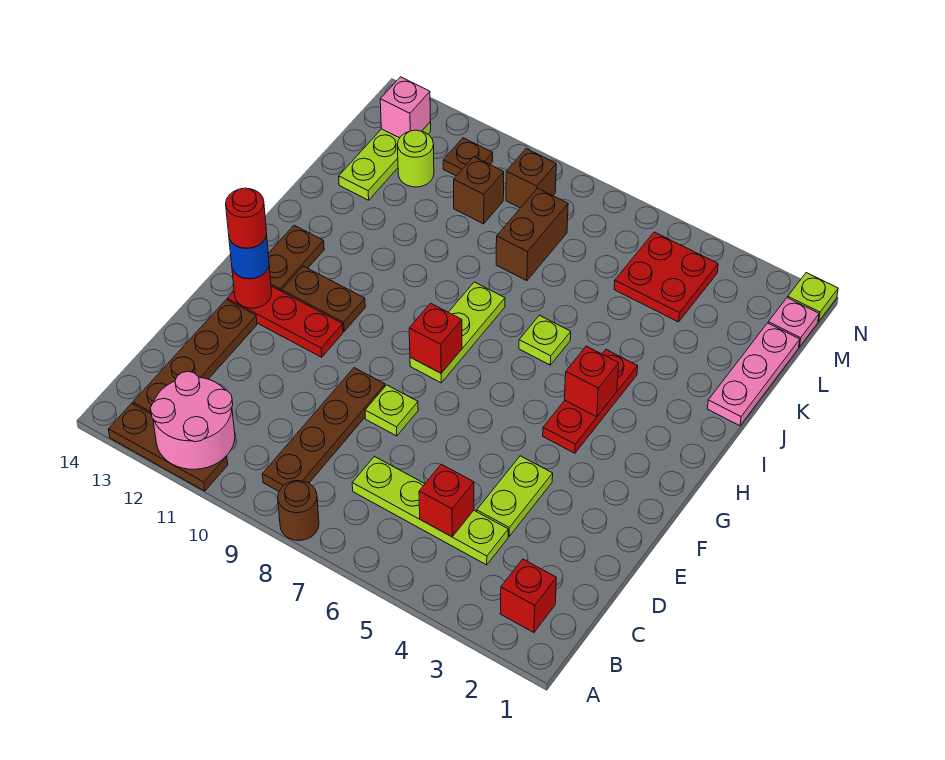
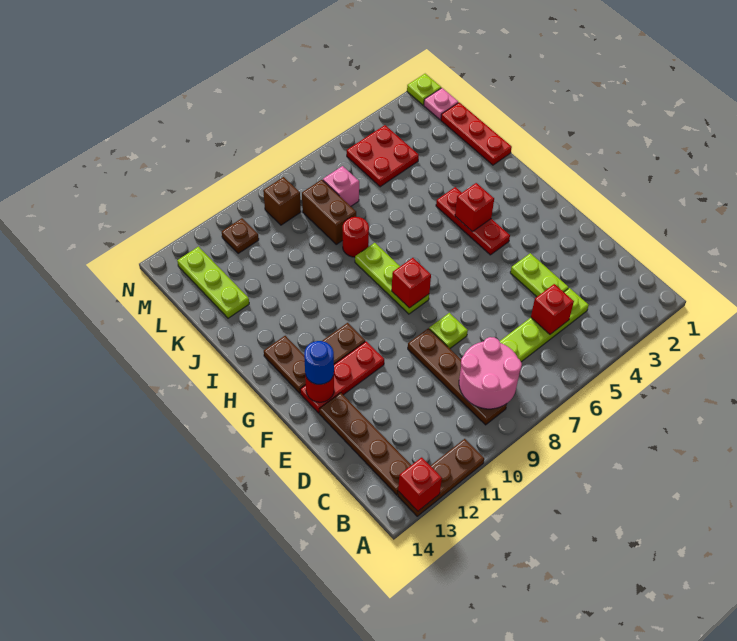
brown round brick A8 level 1 -> none
pink round brick A11:B12 level 2 -> pink round brick B8:C9 level 2
red brick B2 level 1 -> red brick A13 level 2
red round brick F13 level 4 -> red round brick J8 level 1
lime plate I6 level 1 -> none
pink plate J1:L1 level 1 -> red plate J1:L1 level 1
brown brick L10 level 1 -> none
lime round brick L12 level 1 -> none
pink brick M13 level 2 -> pink brick L7 level 1

